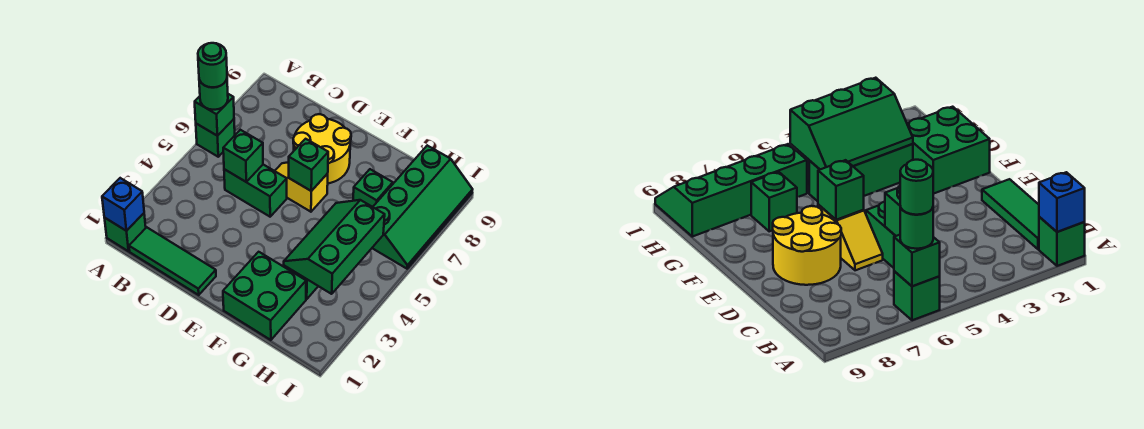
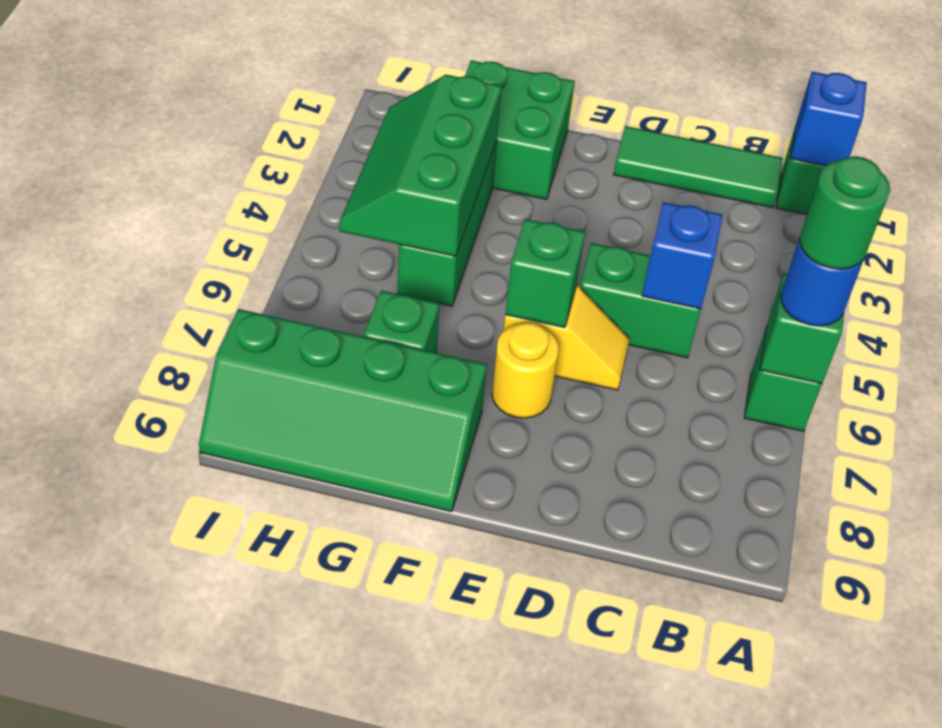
green round brick A6 level 3 -> blue round brick A6 level 3
green brick C5 level 2 -> blue brick C5 level 2
yellow round brick D7:E8 level 1 -> yellow round brick E7 level 1
green slope G3:H5 level 2 top H -> green slope G3:H5 level 2 top G
green slope H6:I9 level 1 top H -> green slope F8:I9 level 1 top 8

